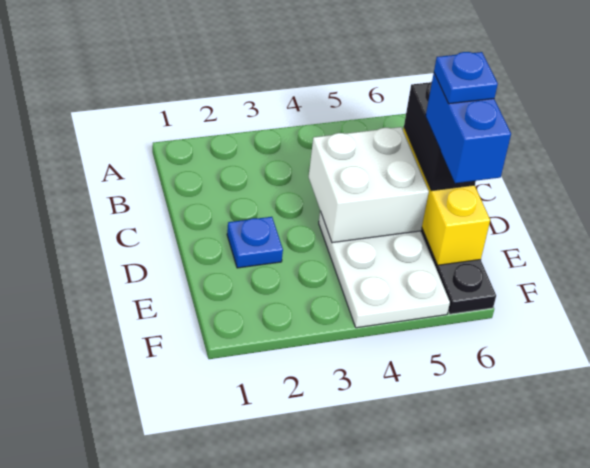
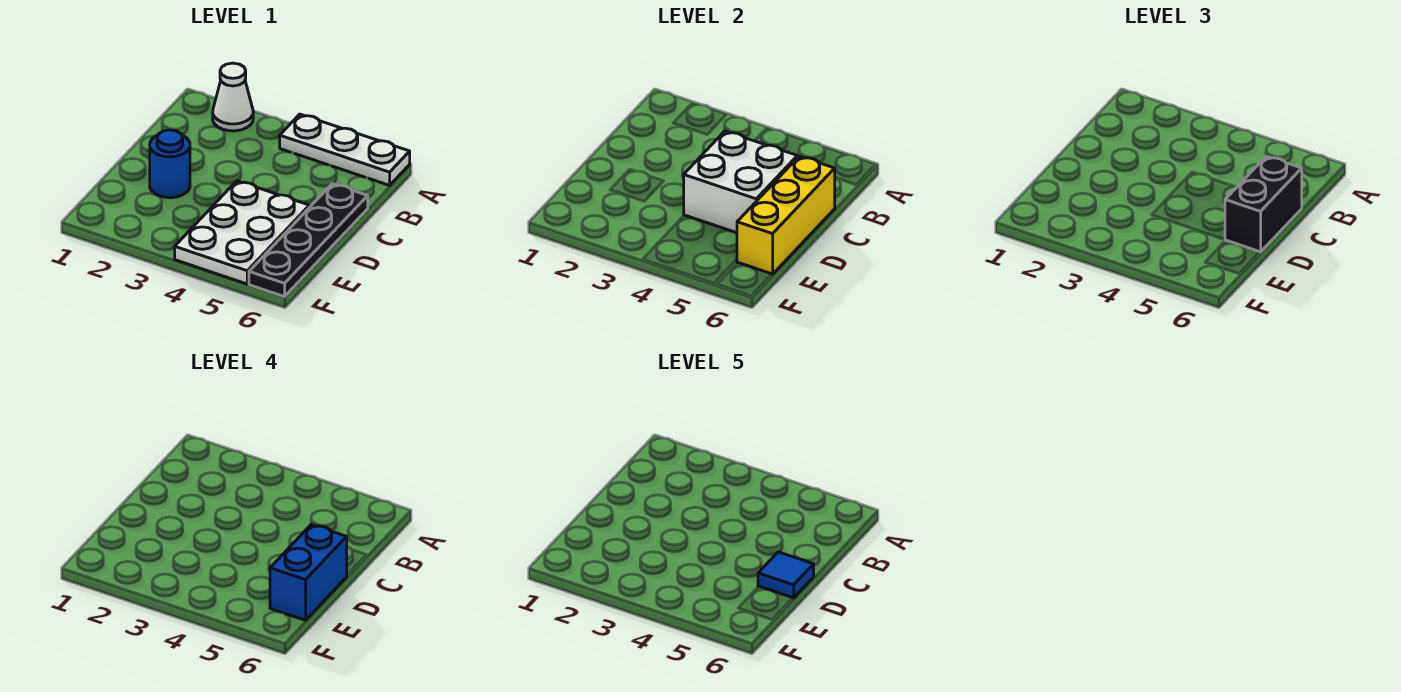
none -> white cone A2 level 1
none -> white plate A4:A6 level 1
blue plate D2 level 1 -> blue round brick D2 level 1
blue plate D6 level 5 -> blue tile D6 level 5

